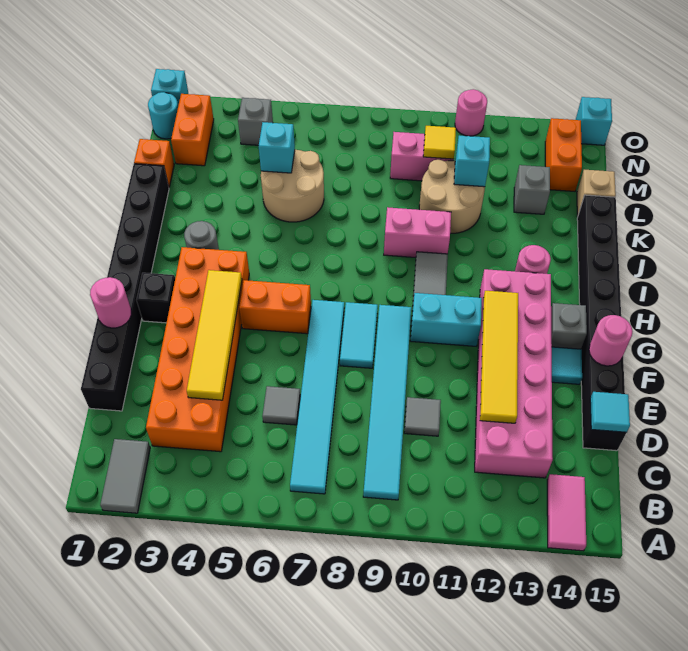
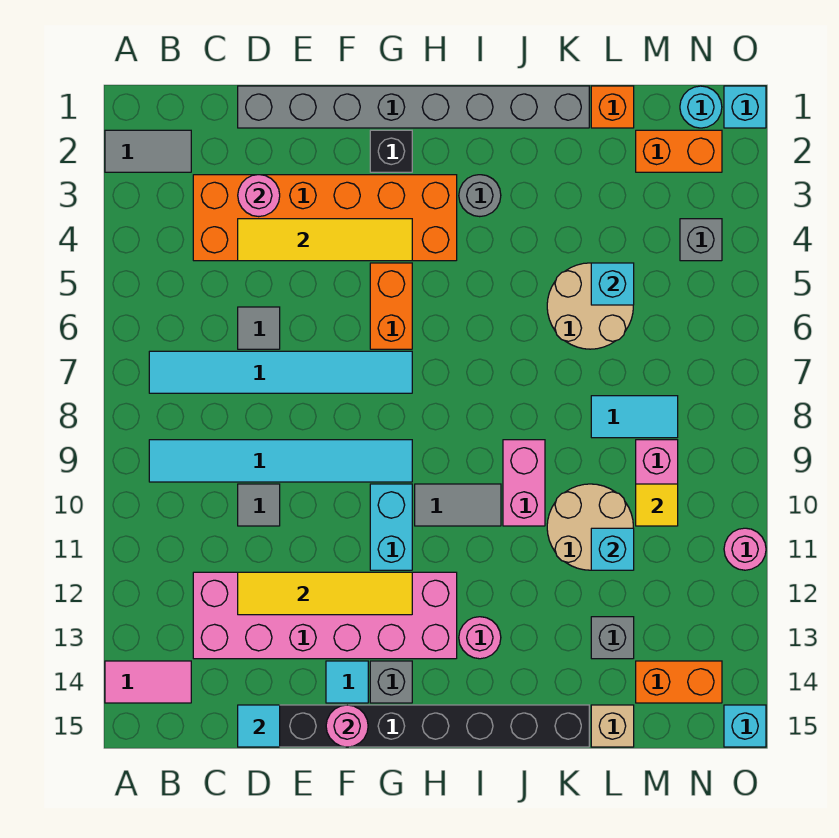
black brick D1:K1 level 1 -> grey brick D1:K1 level 1
pink round brick F1 level 2 -> pink round brick D3 level 2
cyan tile F8:G8 level 1 -> cyan tile L8:M8 level 1

